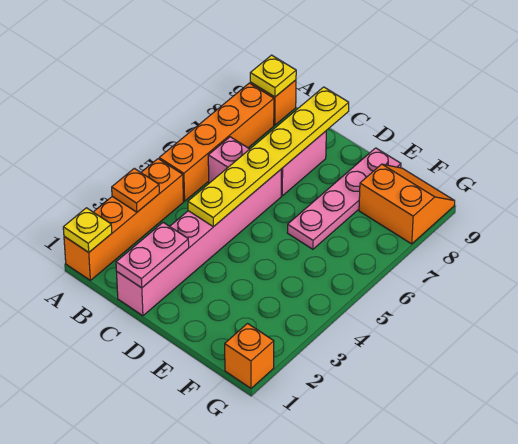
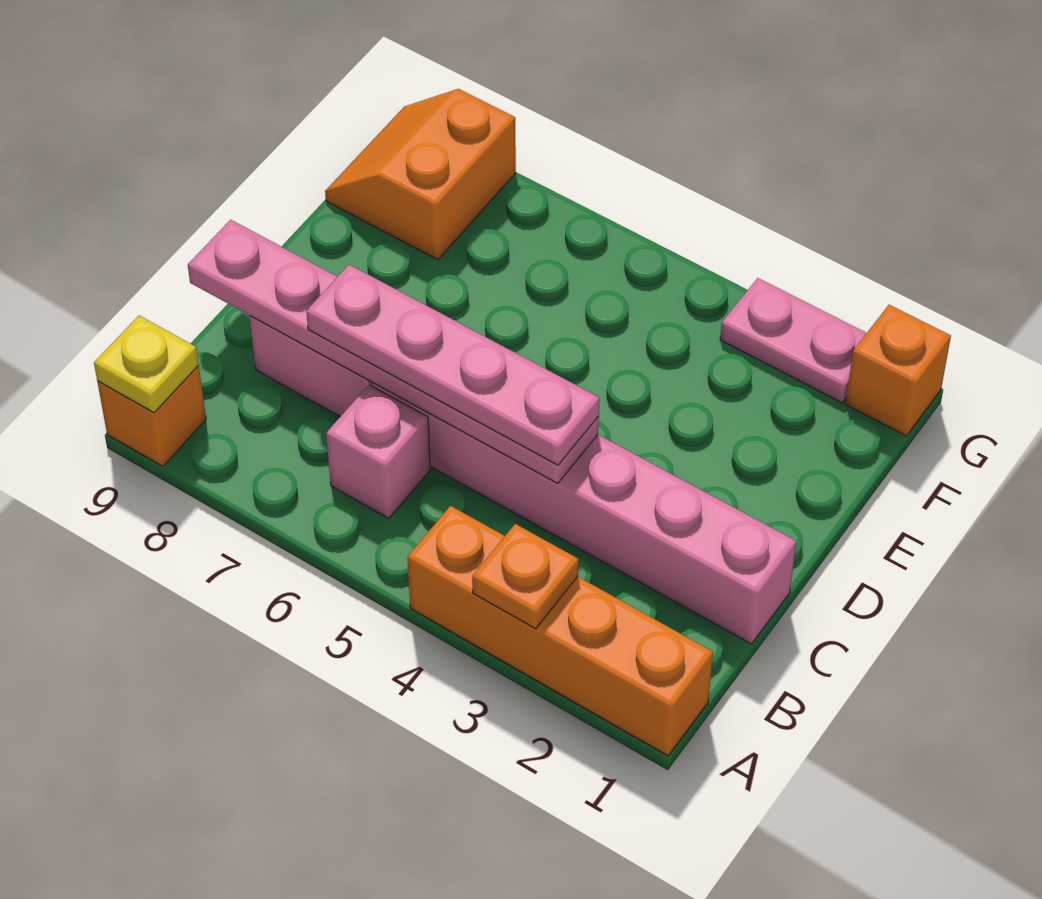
yellow plate A1 level 2 -> none
orange brick A5:A8 level 1 -> none
pink plate C1:C2 level 2 -> pink plate G2:G3 level 1
yellow plate C4:C9 level 2 -> pink plate C4:C9 level 2
pink plate E6:E9 level 1 -> pink plate C4:C7 level 3

